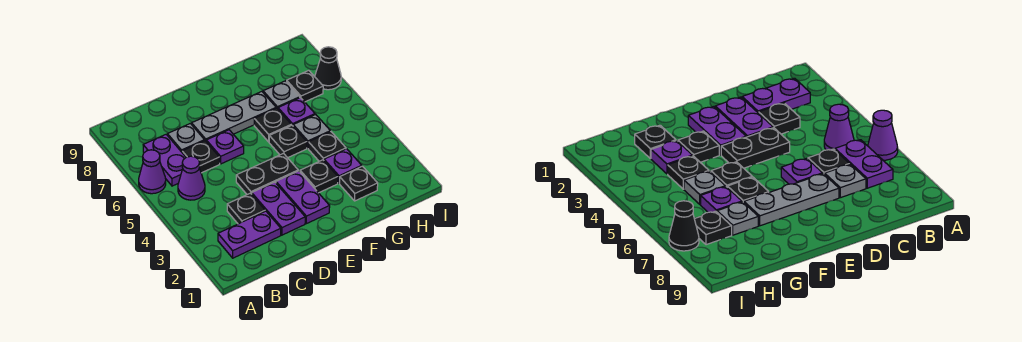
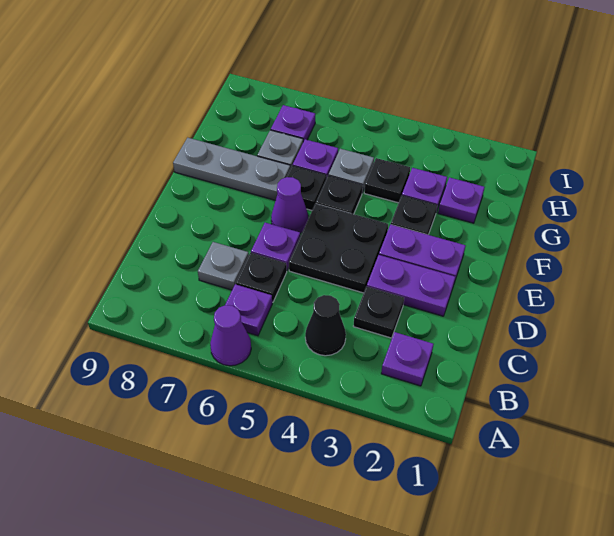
purple plate B2:C2 level 1 -> purple plate B2 level 1
purple cone B5 level 1 -> purple cone E6 level 1
purple plate B6:B7 level 1 -> purple plate B6 level 1
black plate D4:E4 level 1 -> black plate D4:E5 level 1
grey plate D7:F7 level 1 -> grey plate F7:F9 level 1
black plate G2 level 1 -> purple plate G2 level 1
black plate H7 level 1 -> purple plate H7 level 1
black cone I7 level 1 -> black cone B4 level 1

